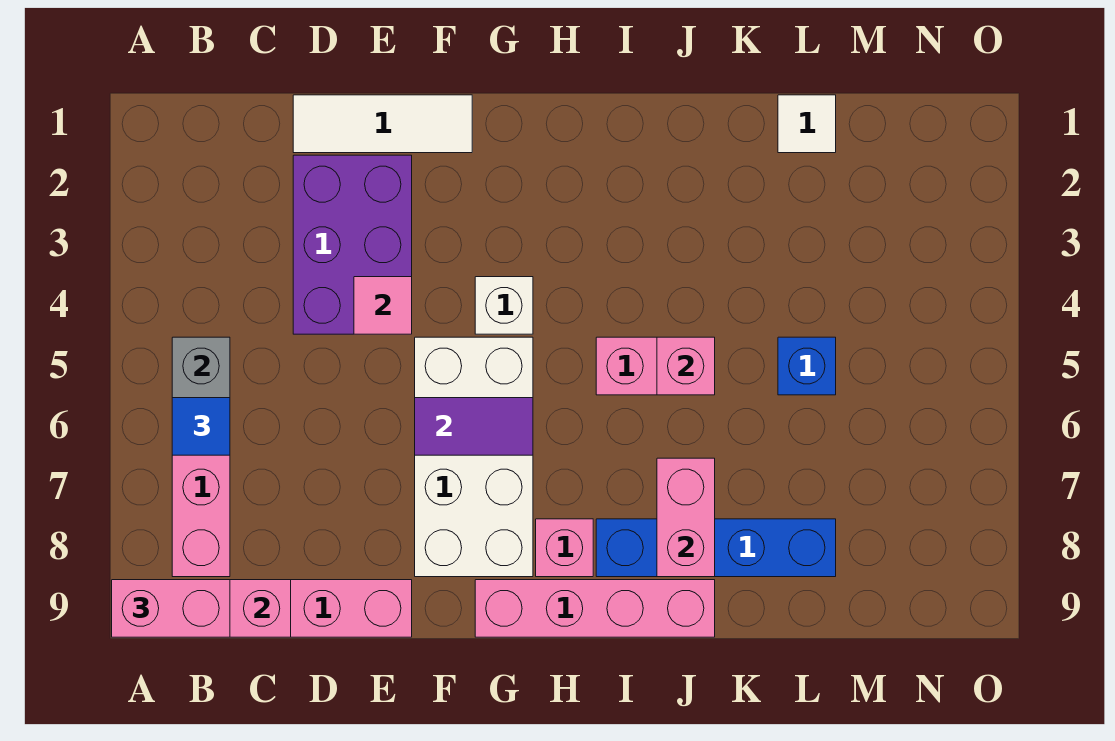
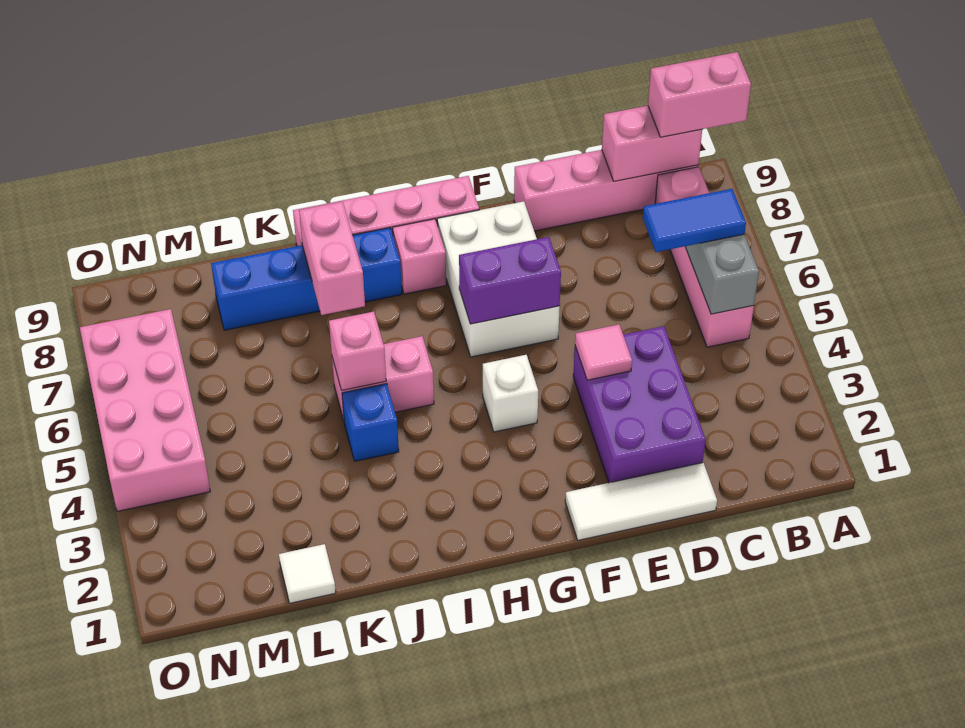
blue tile B6 level 3 -> blue tile B6:C6 level 3
white brick F5:G8 level 1 -> white brick F6:G8 level 1
purple tile F6:G6 level 2 -> purple brick F6:G6 level 2
blue brick L5 level 1 -> blue brick J4 level 1
none -> pink brick N4:O7 level 1

